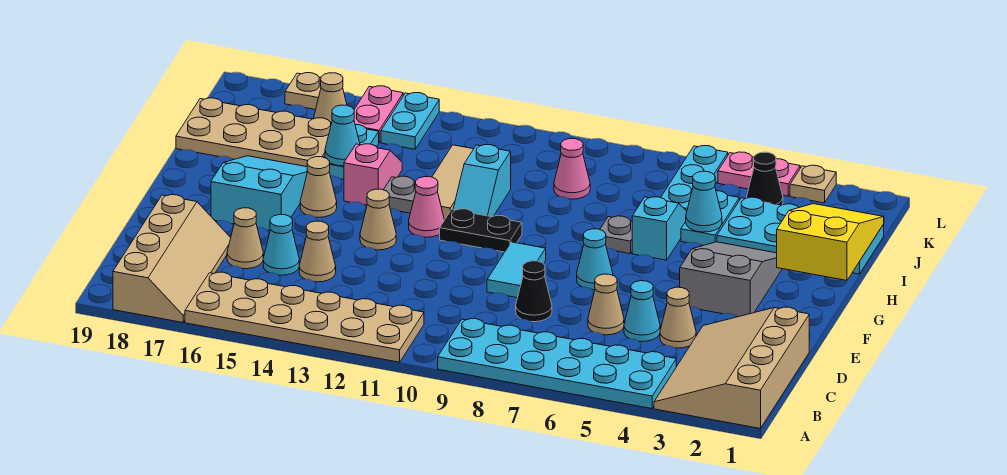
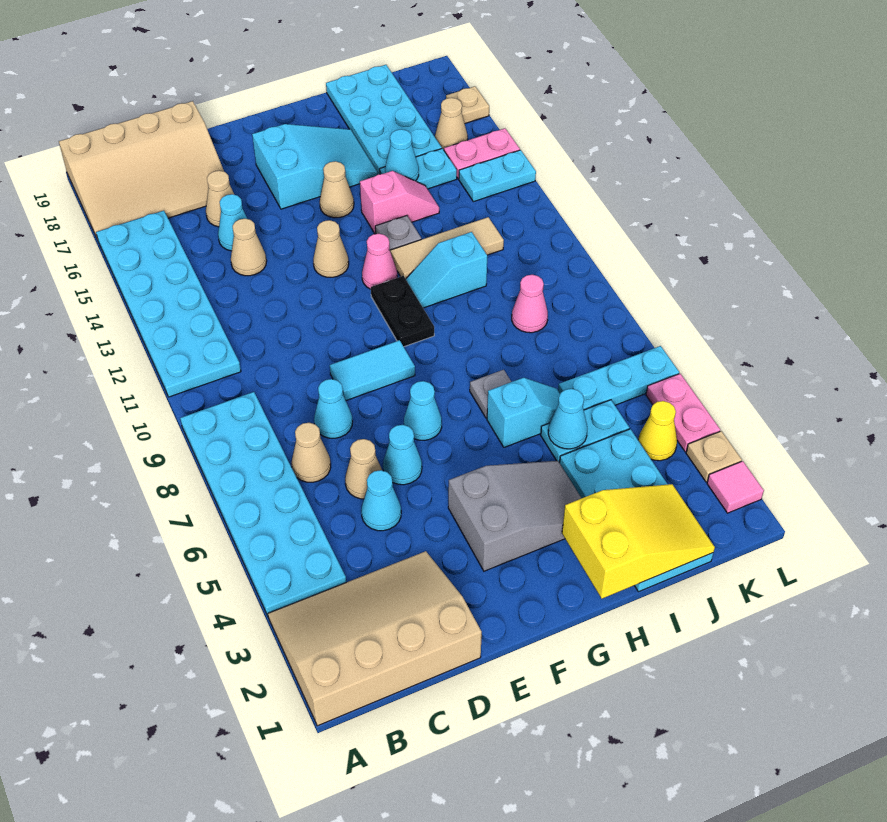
tan plate A11:B16 level 1 -> cyan plate A11:B16 level 1
tan slope A17:D18 level 1 top 18 -> tan slope A17:D19 level 1 top 19
tan cone D4 level 1 -> tan cone C7 level 1
black cone D8 level 1 -> cyan cone D8 level 1
none -> cyan cone E6 level 1
tan plate I16:J19 level 1 -> cyan plate I16:J19 level 1
black cone K4 level 1 -> yellow cone K4 level 1
none -> pink tile L2 level 1

